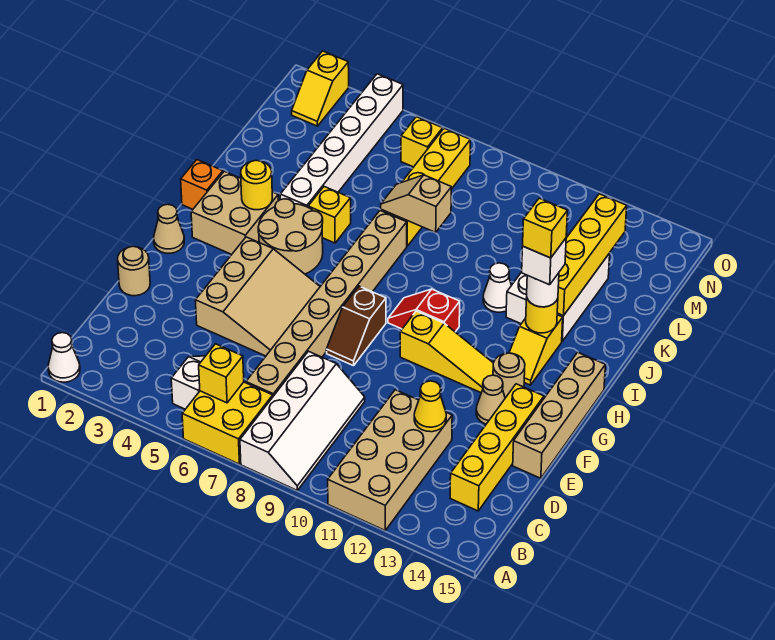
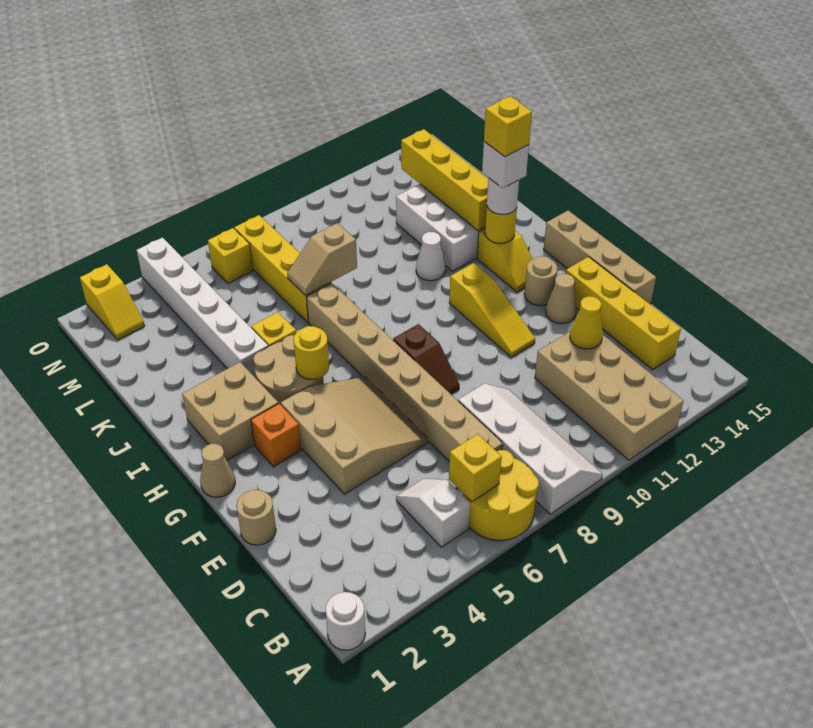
white cone A1 level 1 -> white round brick A1 level 1
yellow brick A6:B7 level 1 -> yellow round brick A6:B7 level 1
yellow slope G10:G12 level 1 top 10 -> yellow slope F11:H11 level 1 top H
red slope H9:H10 level 1 top 10 -> none
orange brick I1 level 1 -> orange brick G3 level 1
yellow round brick I3 level 2 -> yellow round brick H5 level 2

